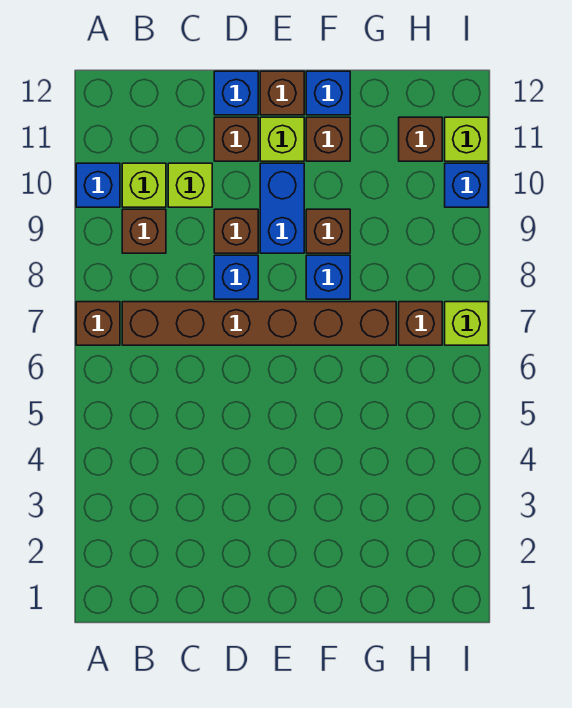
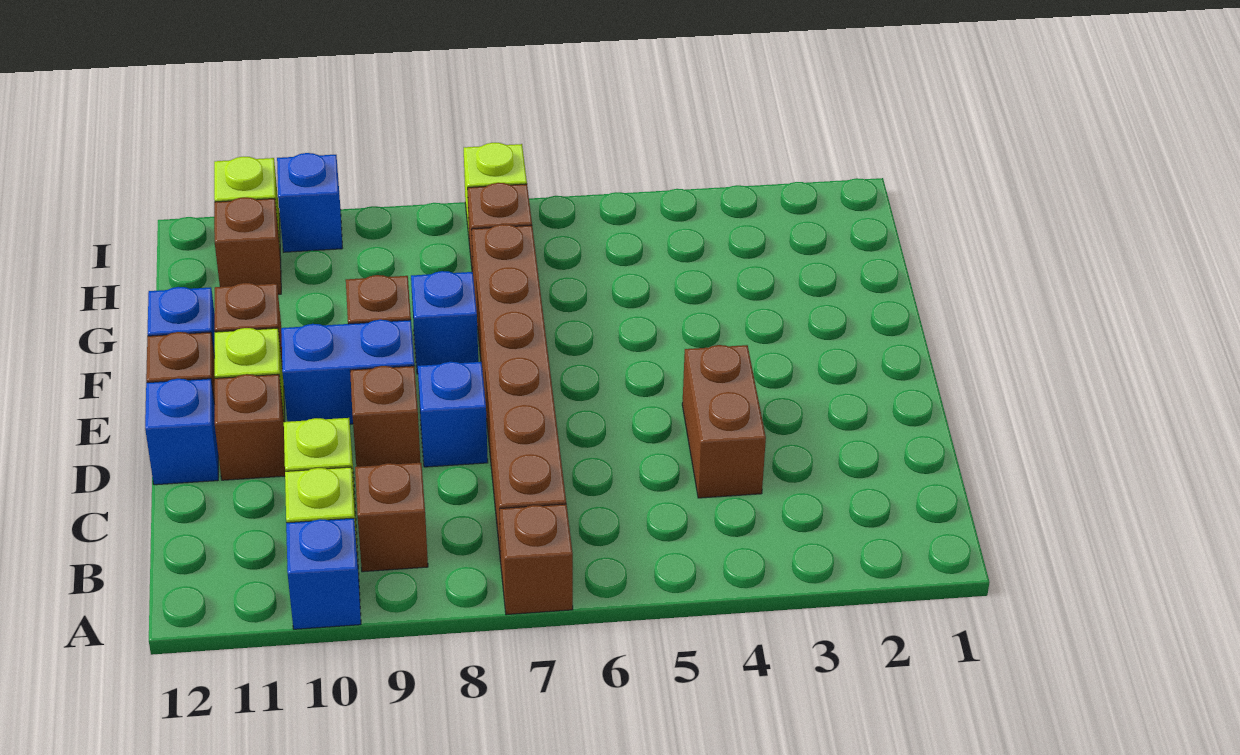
none -> brown brick C4:D4 level 1

